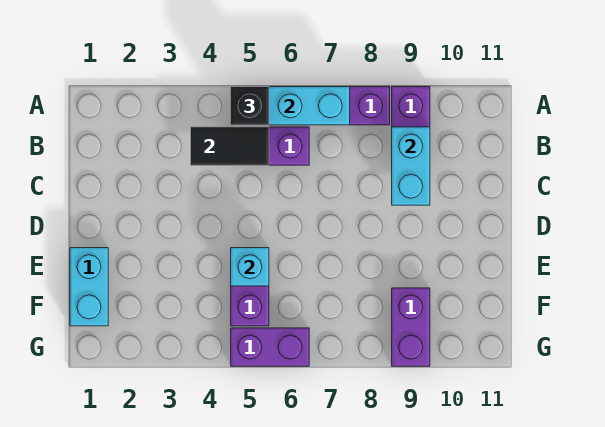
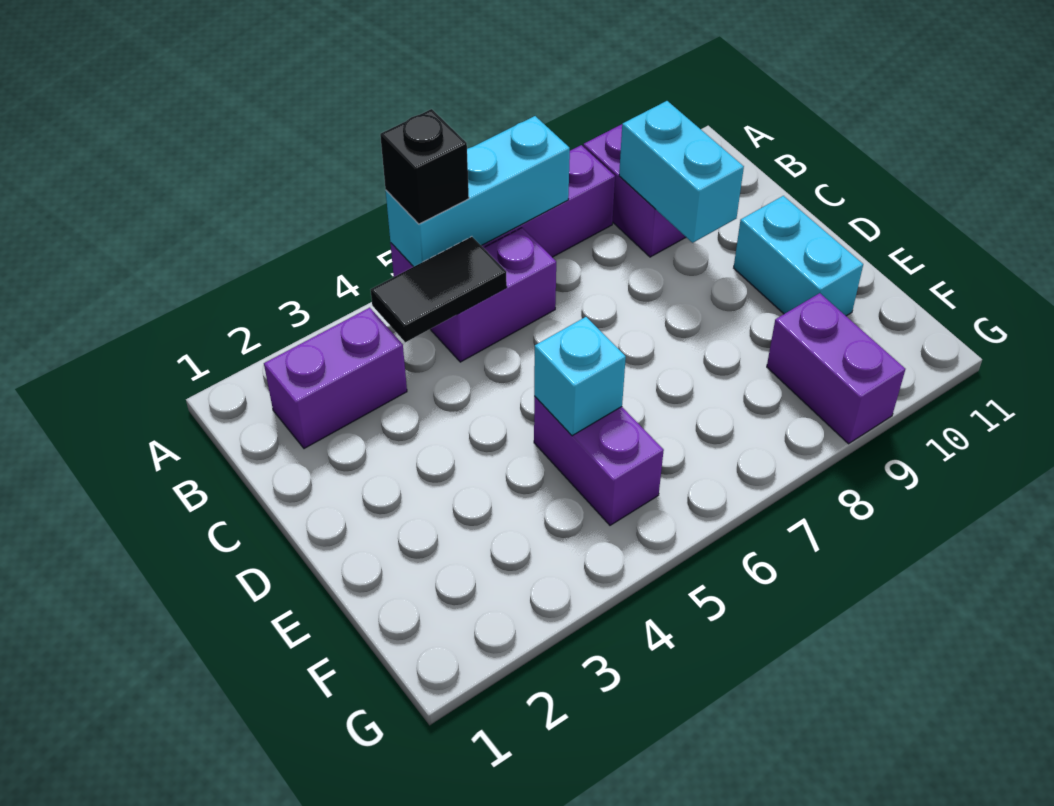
cyan brick E1:F1 level 1 -> cyan brick D10:E10 level 1
purple brick G5:G6 level 1 -> purple brick B2:B3 level 1

